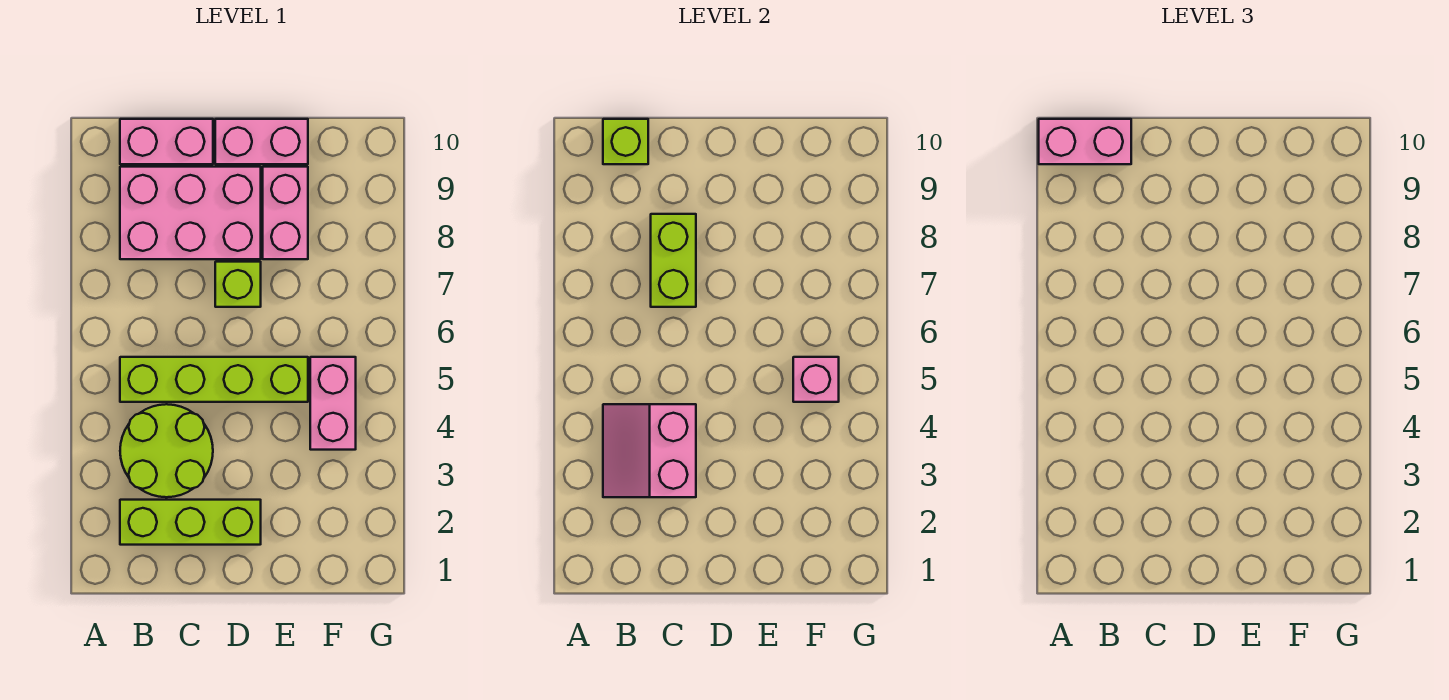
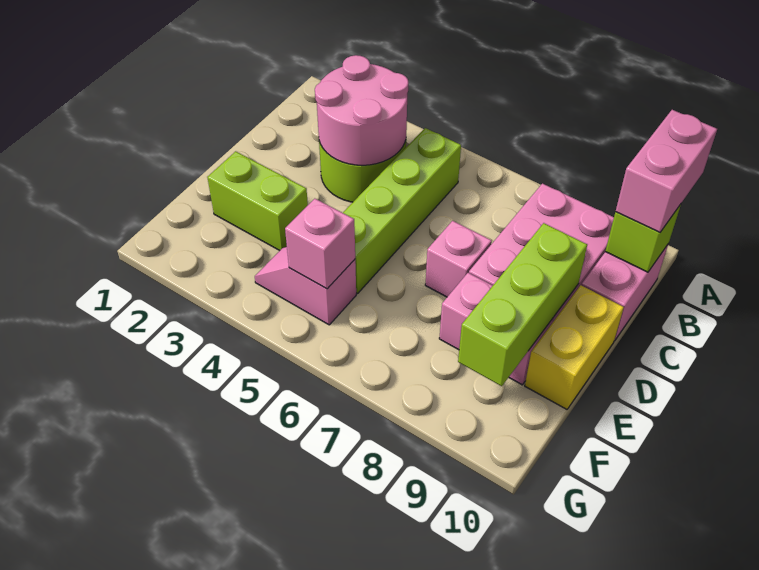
lime brick B2:D2 level 1 -> lime brick D9:F9 level 2
pink slope B3:C4 level 2 top C -> pink round brick B3:C4 level 2
lime brick C7:C8 level 2 -> lime brick E2:E3 level 1
lime brick D7 level 1 -> pink brick D7 level 1
pink brick D10:E10 level 1 -> yellow brick D10:E10 level 1
pink brick F4:F5 level 1 -> pink slope F4:F5 level 1 top 5

